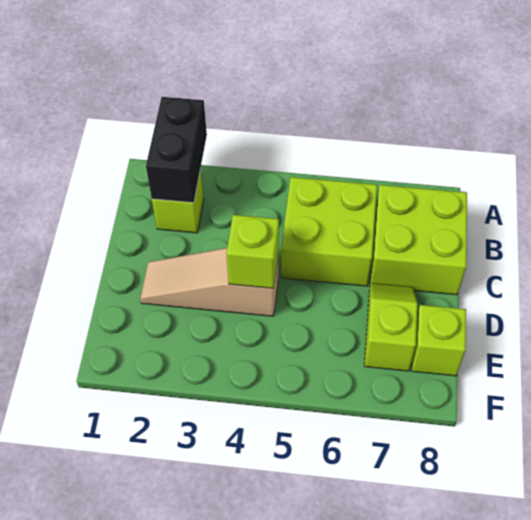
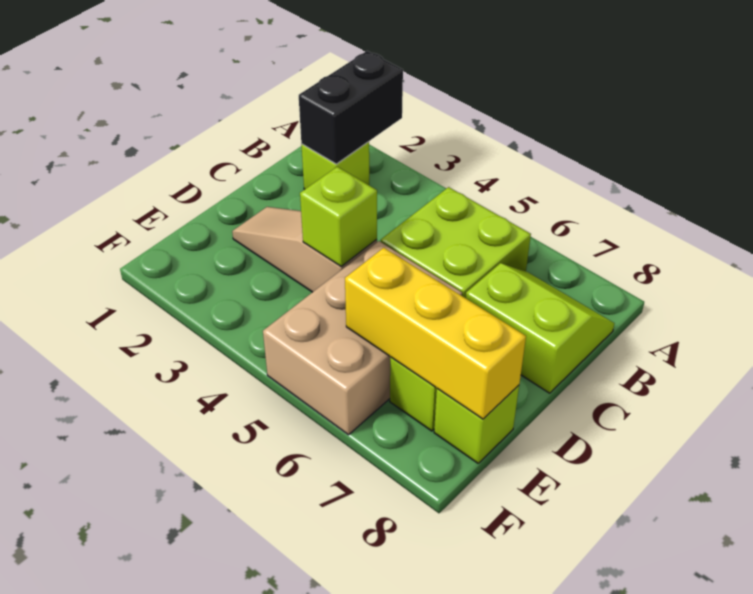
lime brick B7:C8 level 1 -> lime slope B7:C8 level 1 top C
none -> tan brick D5:F6 level 1
none -> yellow brick E6:E8 level 2

